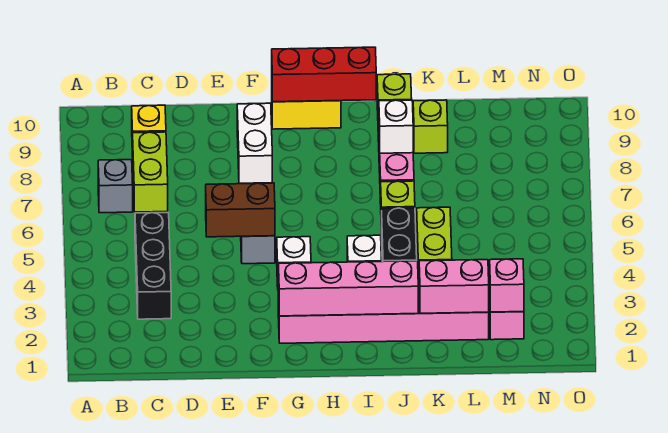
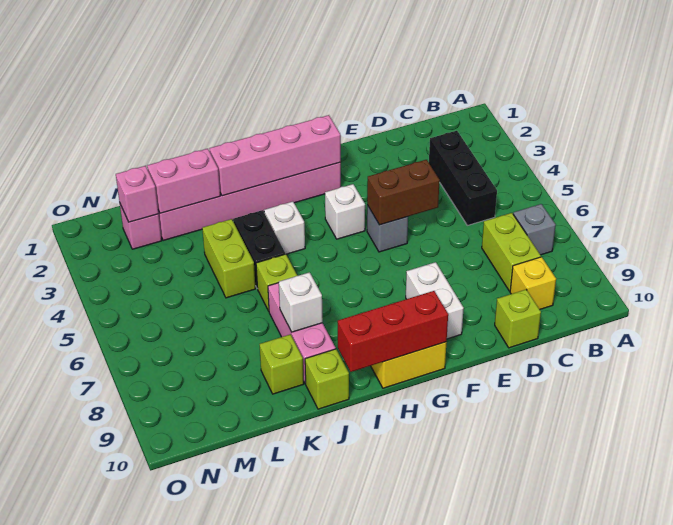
none -> lime brick D10 level 1

